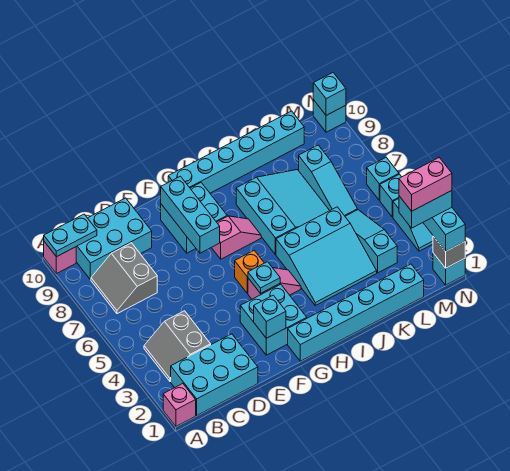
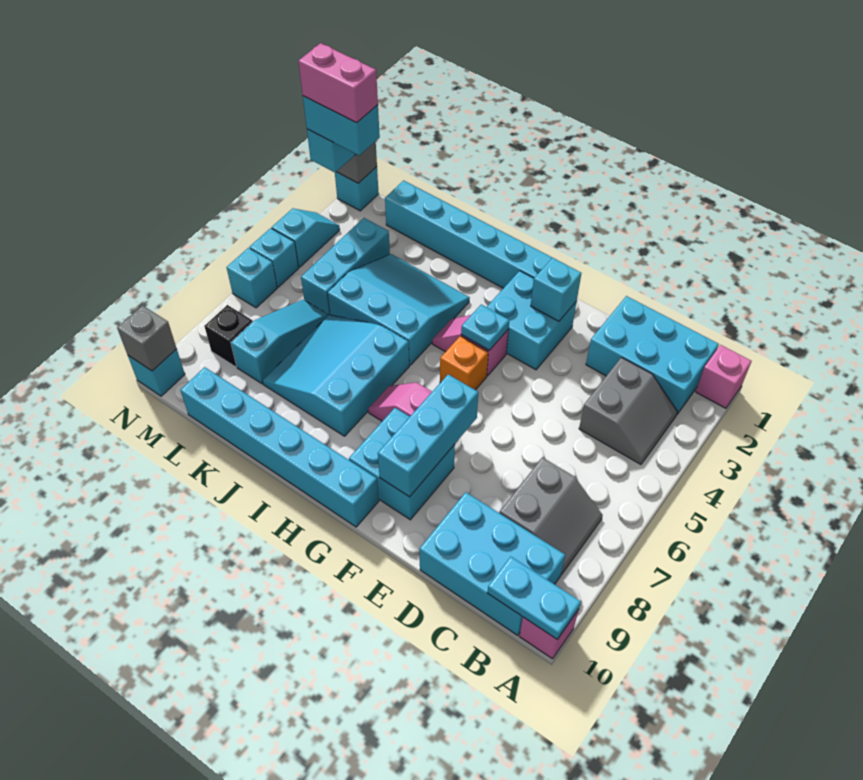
cyan slope L3:L5 level 1 top 3 -> cyan brick L3:L5 level 1
none -> black brick M8 level 1
cyan brick N10 level 2 -> grey brick N10 level 2

